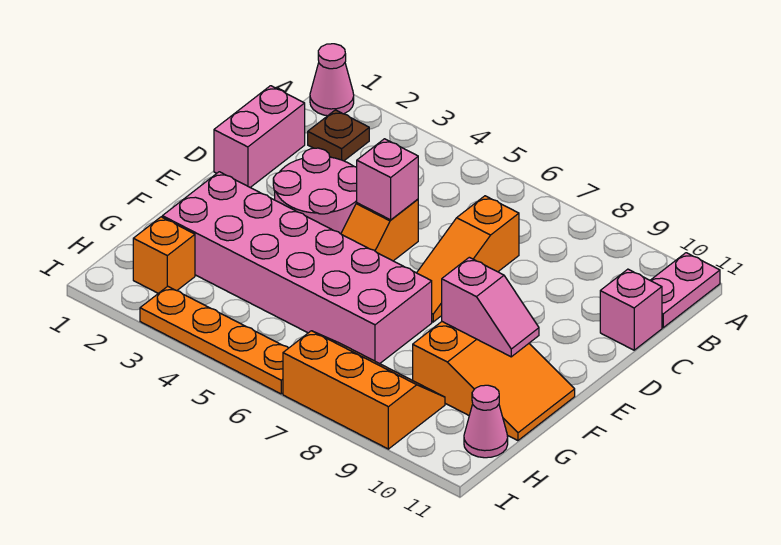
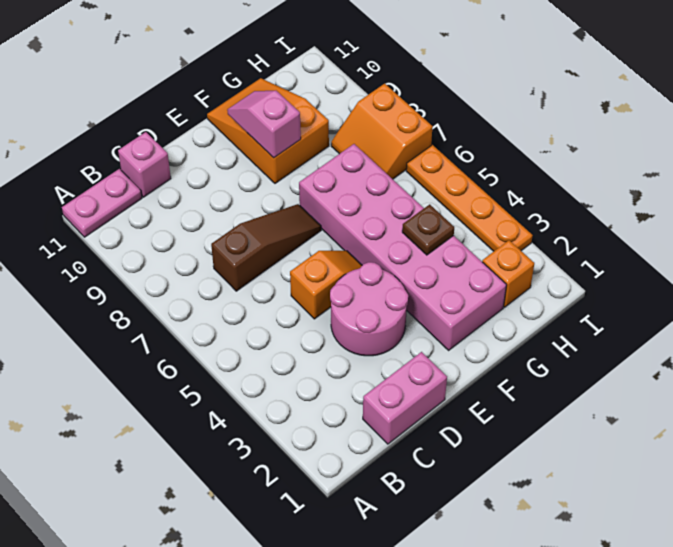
pink cone A1 level 1 -> none
brown plate B2 level 1 -> brown plate G4 level 2
orange slope C7:E7 level 1 top C -> brown slope C7:E7 level 1 top C
pink brick D5 level 2 -> none
orange slope H7:I9 level 1 top I -> orange slope H7:I8 level 1 top I
pink cone H11 level 1 -> none

